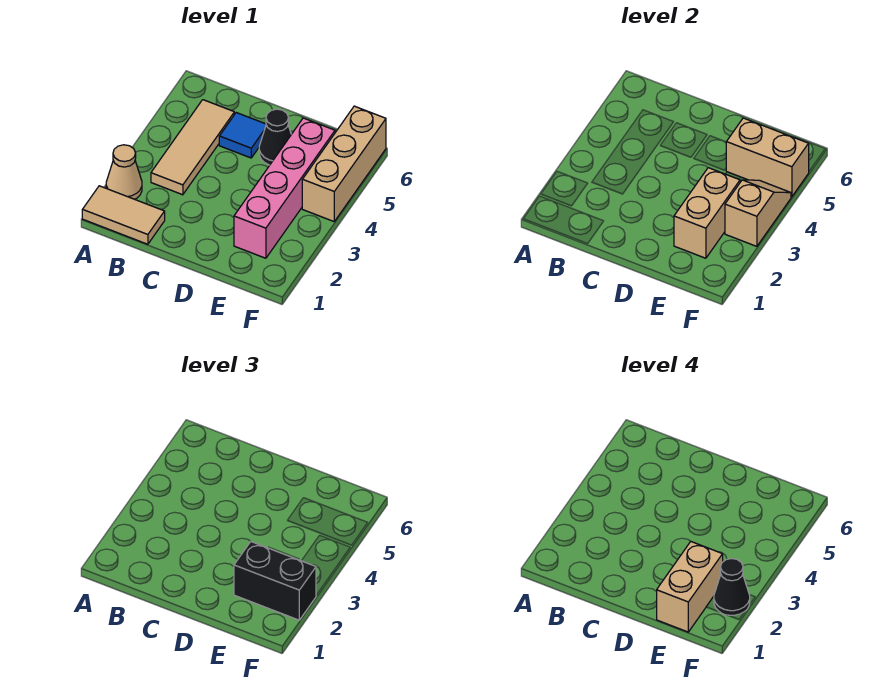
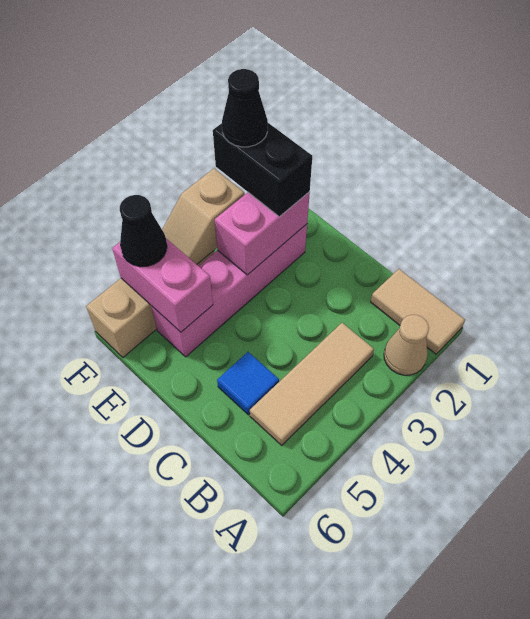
black cone D5 level 1 -> black cone F5 level 3
tan brick E1:E2 level 4 -> none
tan brick E2:E3 level 2 -> pink brick E2:E3 level 2
tan brick E5:F5 level 2 -> pink brick E5:F5 level 2

